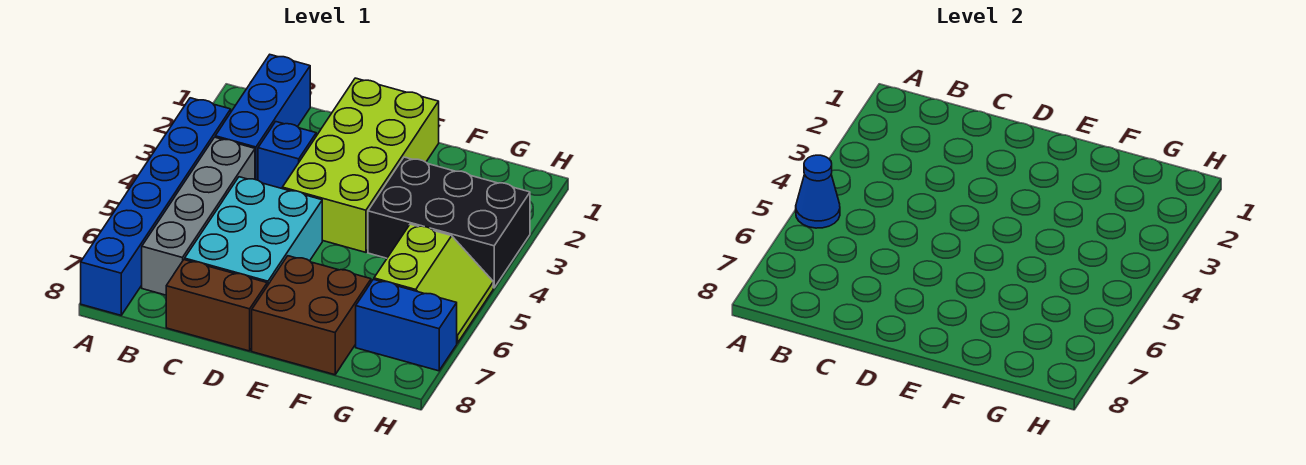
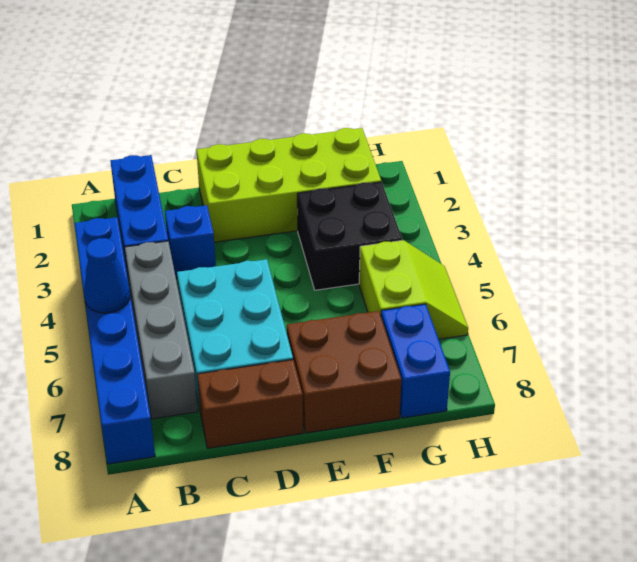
lime brick D1:E4 level 1 -> lime brick D1:G2 level 1
black brick F3:H4 level 1 -> black brick F3:G4 level 1
blue brick G7:H7 level 1 -> blue brick G7:G8 level 1

